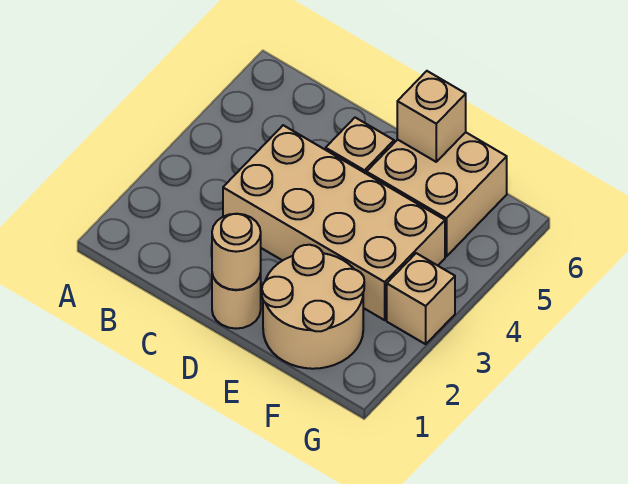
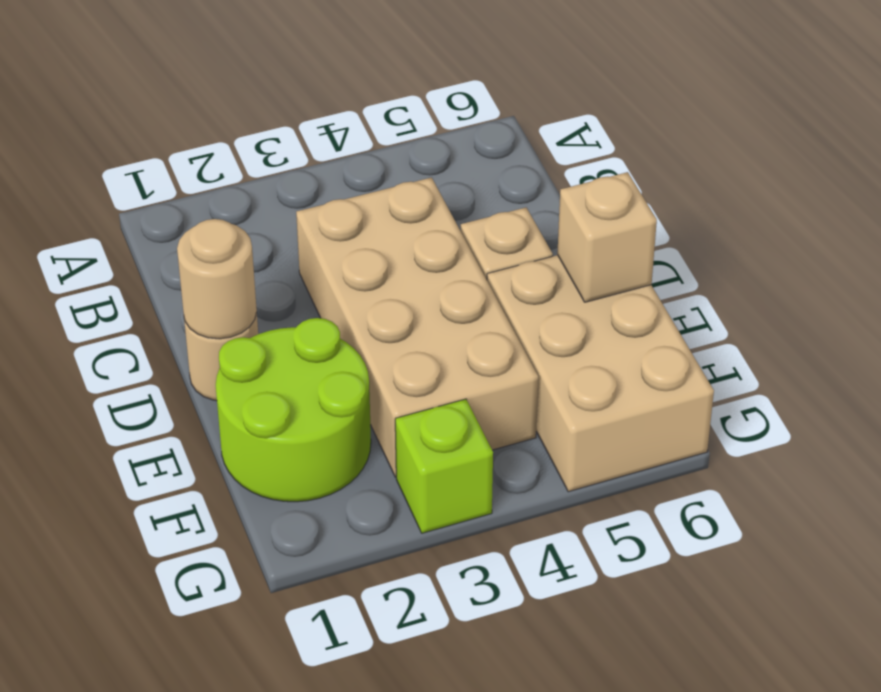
tan round brick E1:F2 level 1 -> lime round brick E1:F2 level 1
tan brick E5:F6 level 1 -> tan brick E5:G6 level 1
tan brick G3 level 1 -> lime brick G3 level 1

